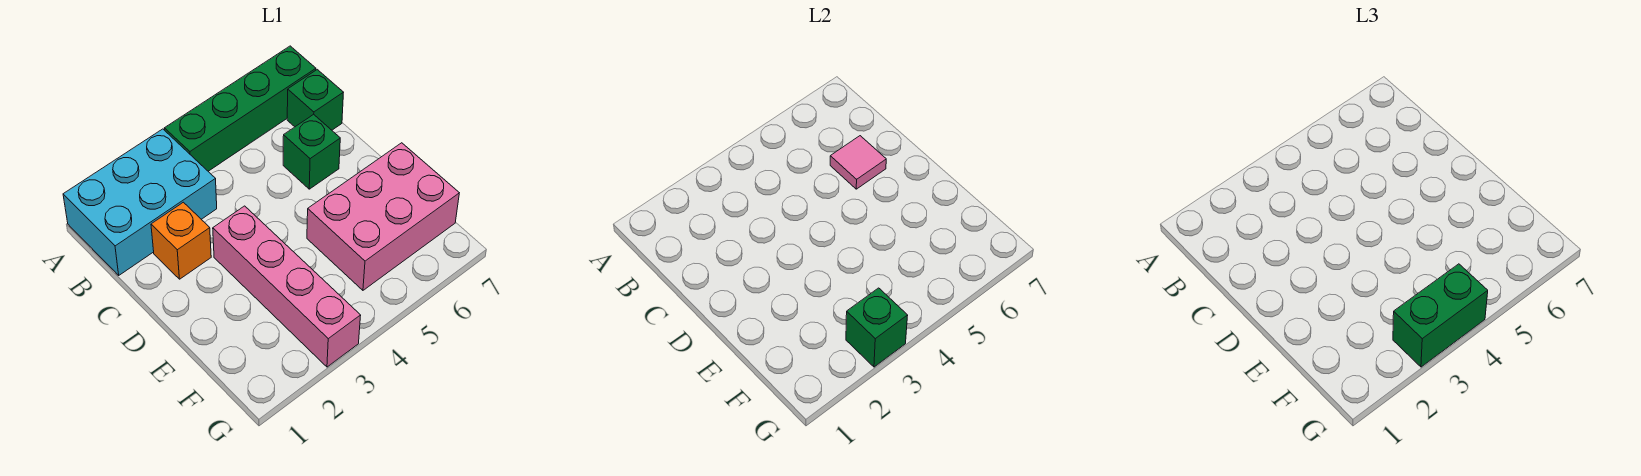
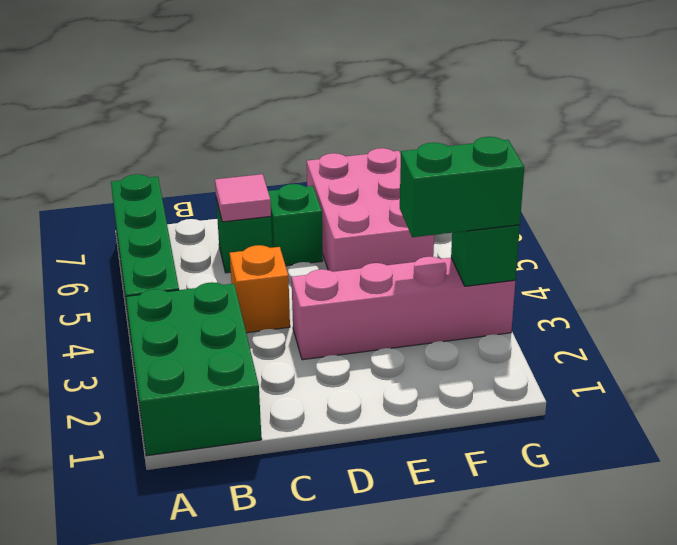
cyan brick A1:B3 level 1 -> green brick A1:B3 level 1
green brick B7 level 1 -> green brick D6 level 1
orange brick C2 level 1 -> orange brick C4 level 1
green brick G3:G4 level 3 -> green brick F3:G3 level 3

